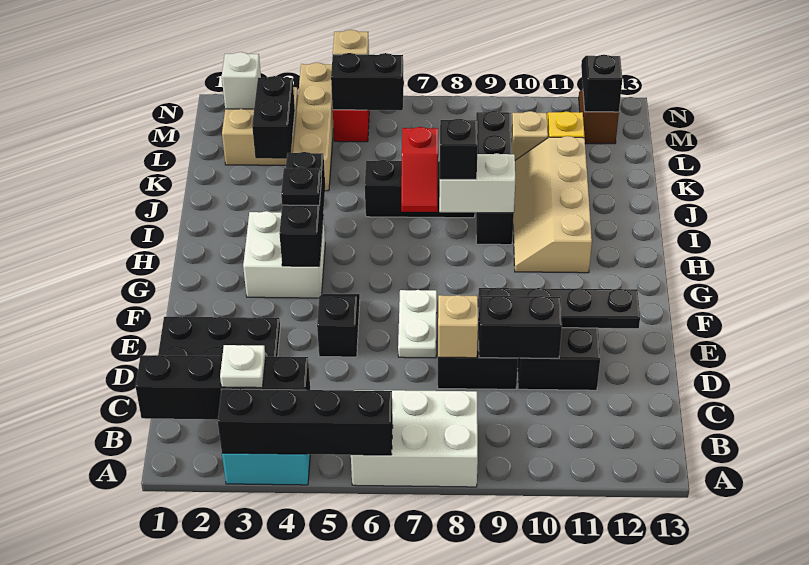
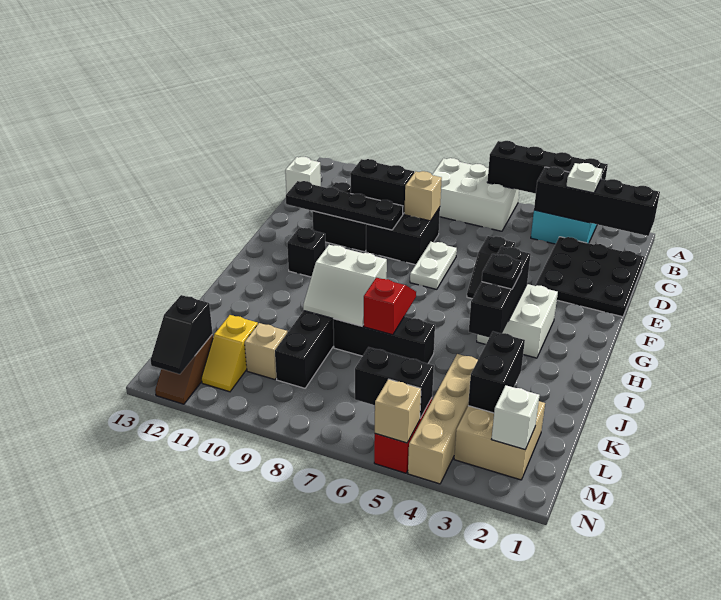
none -> white brick C13 level 1
tan slope H10:K11 level 1 top 11 -> none
black brick I8 level 3 -> black brick G11 level 1

